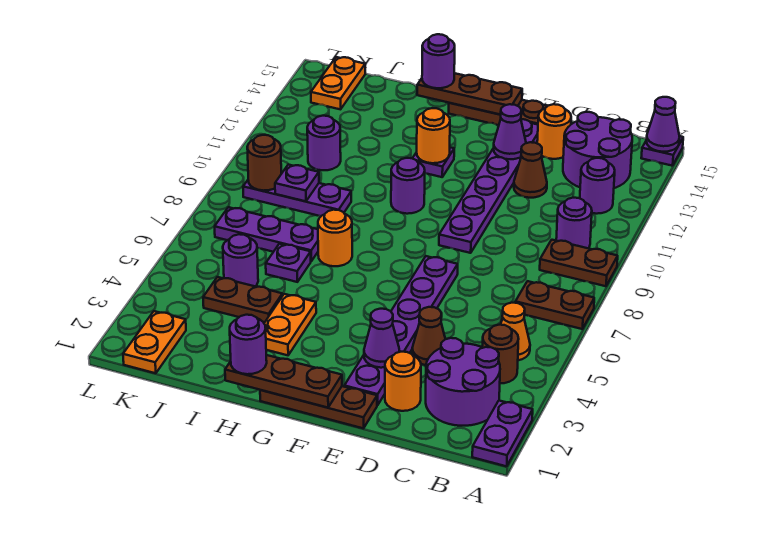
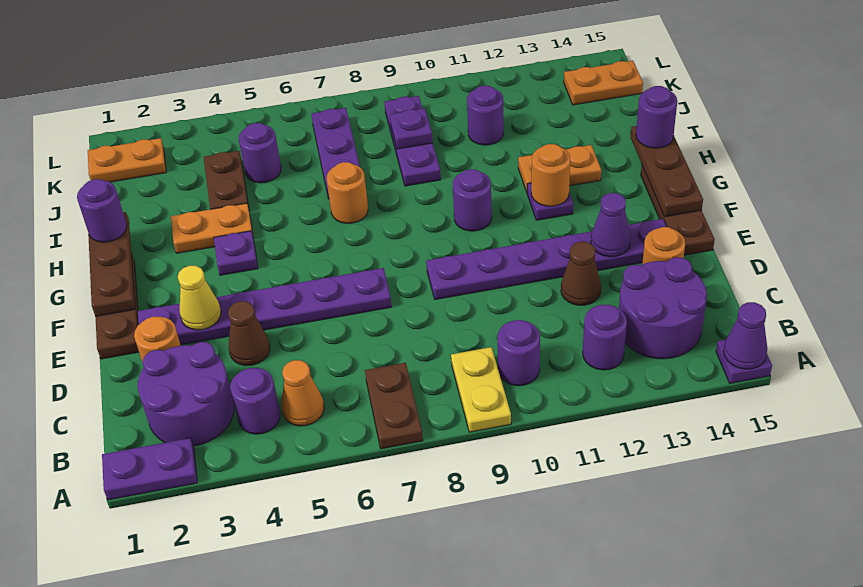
brown plate A9:B9 level 1 -> yellow plate A9:B9 level 1
brown round brick B4 level 1 -> purple round brick B4 level 1
purple cone E3 level 2 -> yellow cone E3 level 2
none -> orange plate H12:H13 level 1
purple plate I6 level 1 -> purple plate G4 level 1
brown round brick K9 level 2 -> none

